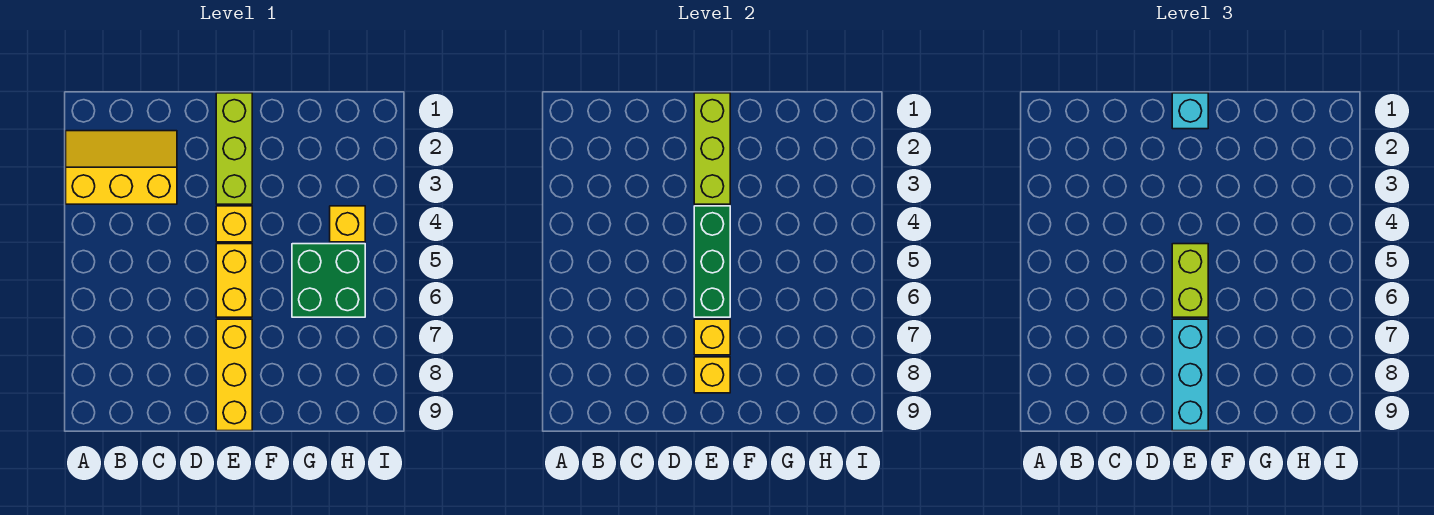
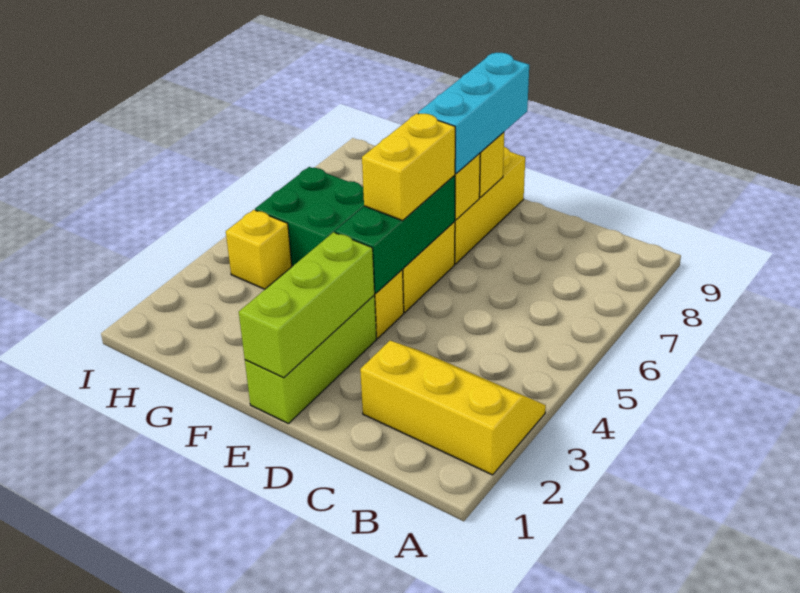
yellow slope A2:C3 level 1 top 3 -> yellow slope A2:C3 level 1 top 2
cyan brick E1 level 3 -> none
lime brick E5:E6 level 3 -> yellow brick E5:E6 level 3

